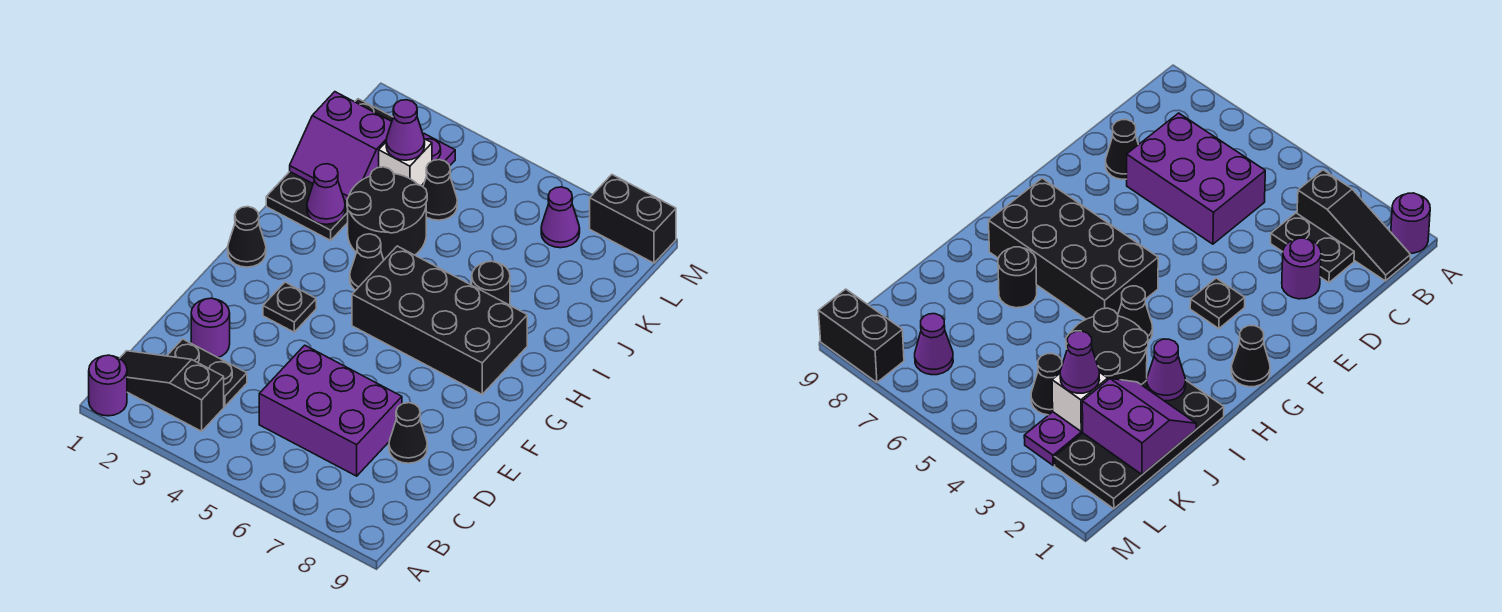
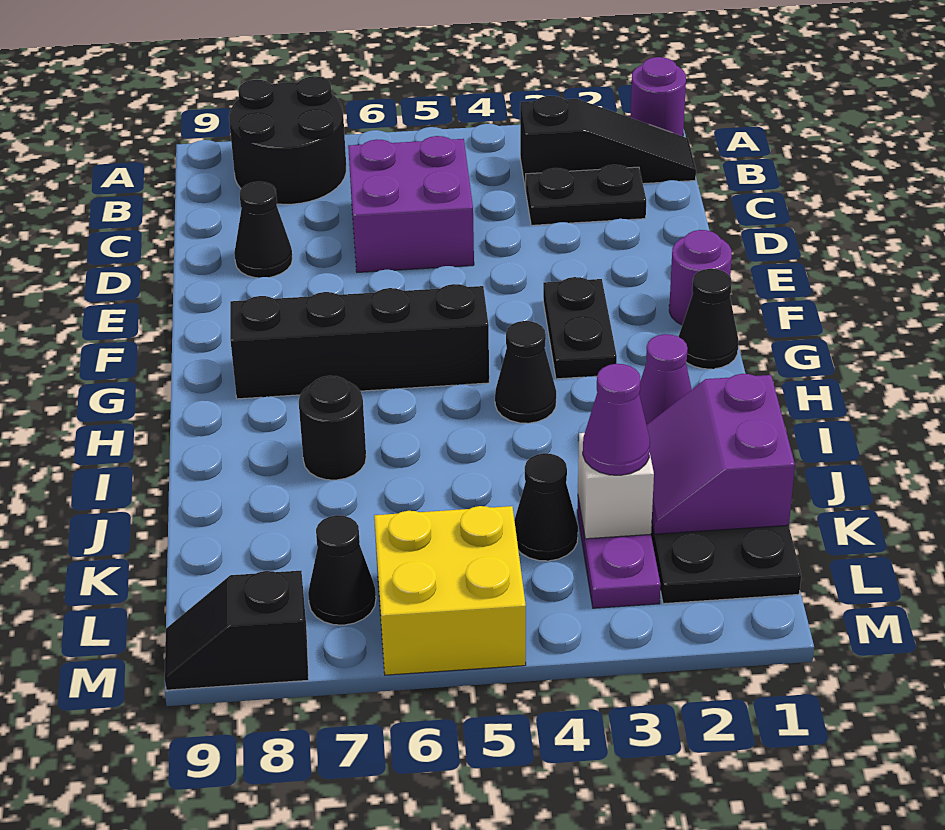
purple brick C5:D7 level 1 -> purple brick C5:D6 level 1
purple round brick D2 level 1 -> purple round brick F1 level 1
black plate F3 level 1 -> black plate F3:G3 level 1
black brick G5:H8 level 1 -> black brick G5:G8 level 1
black round brick I3:J4 level 1 -> black round brick A7:B8 level 1
purple slope J1:K2 level 2 top K -> purple slope J1:K2 level 2 top 1
none -> yellow brick L5:M6 level 1
purple cone L7 level 1 -> black cone L7 level 1
black brick M8:M9 level 1 -> black slope M8:M9 level 1 top 8

